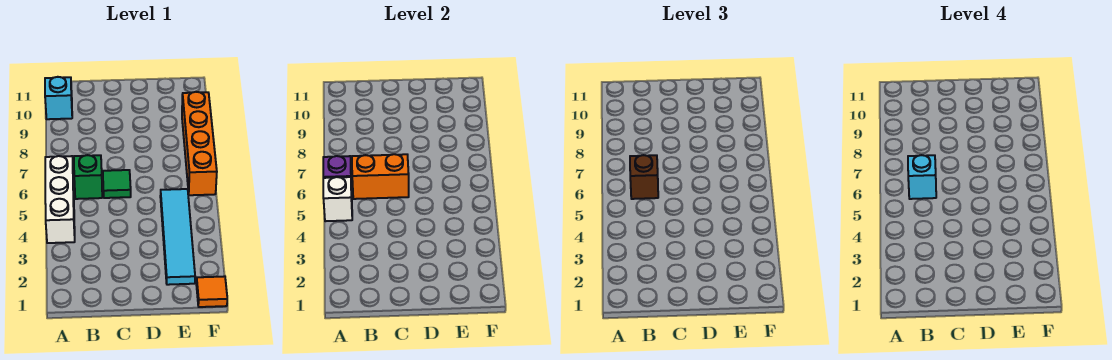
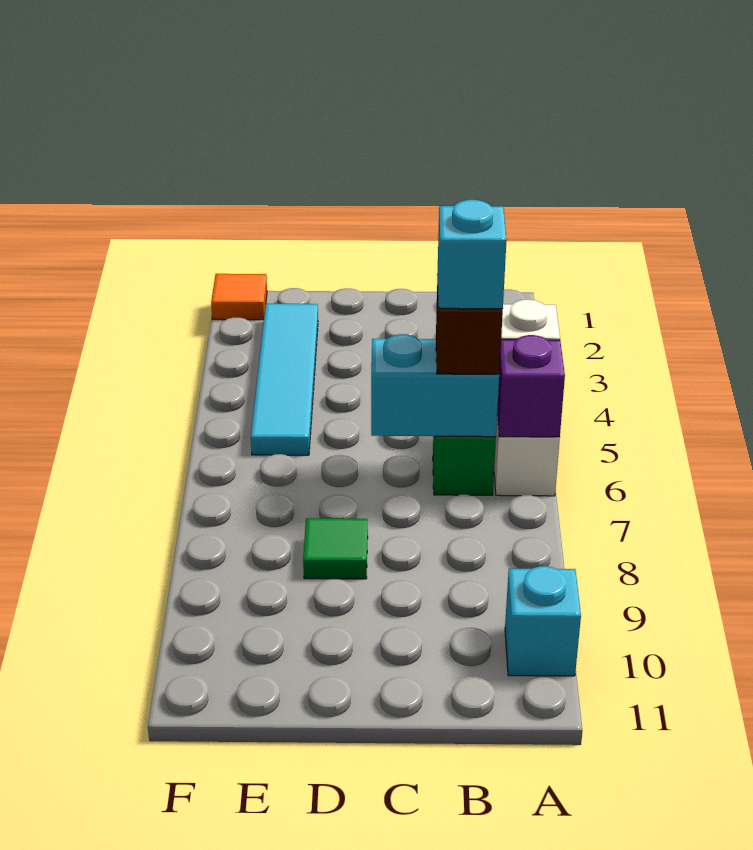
orange brick B6:C6 level 2 -> cyan brick B6:C6 level 2
green tile C6 level 1 -> green tile D8 level 1
orange brick F6:F9 level 1 -> none

